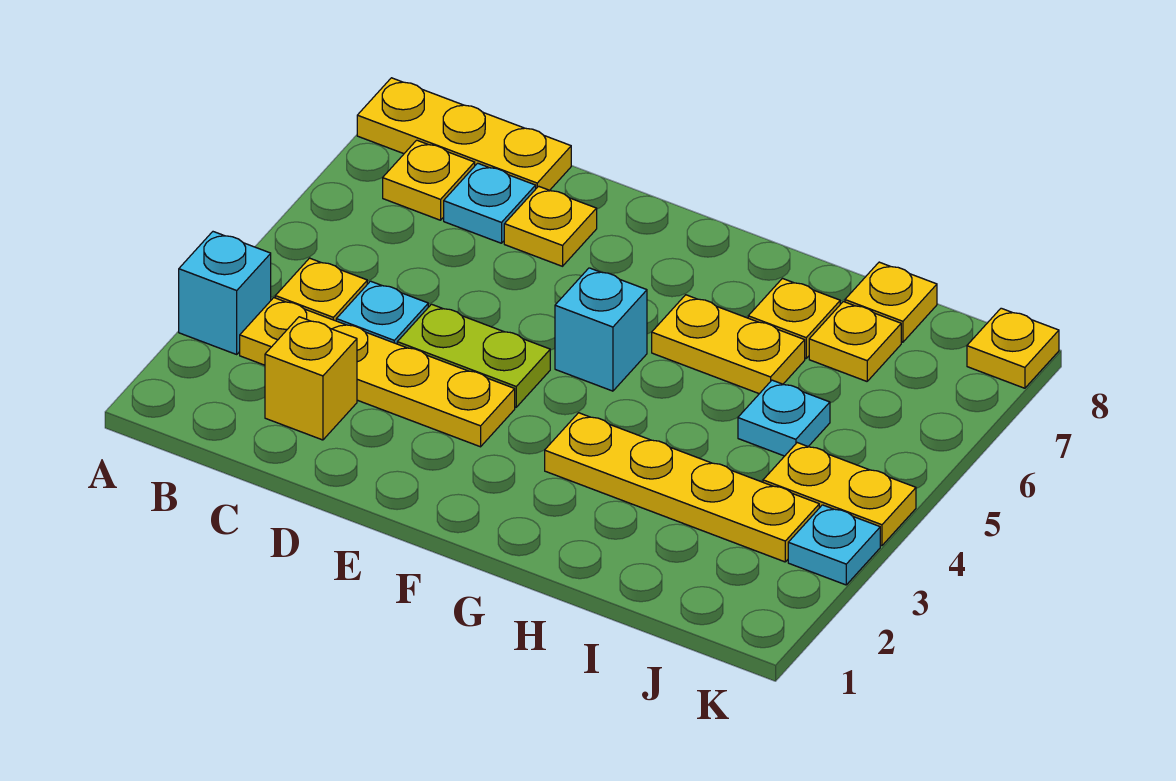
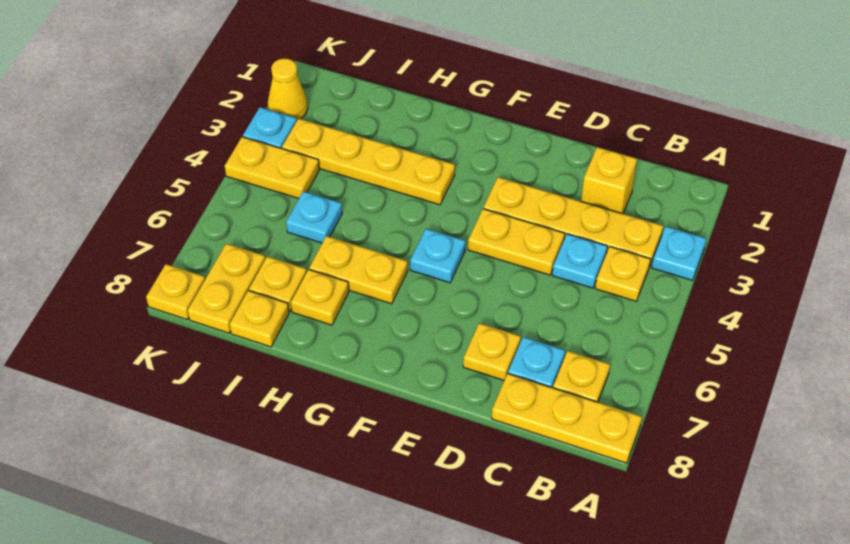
cyan brick A3 level 1 -> cyan plate A3 level 1
lime plate D4:E4 level 1 -> yellow plate D4:E4 level 1
cyan brick F5 level 1 -> cyan plate F5 level 1
none -> yellow plate J7:J8 level 1
none -> yellow cone K2 level 1

